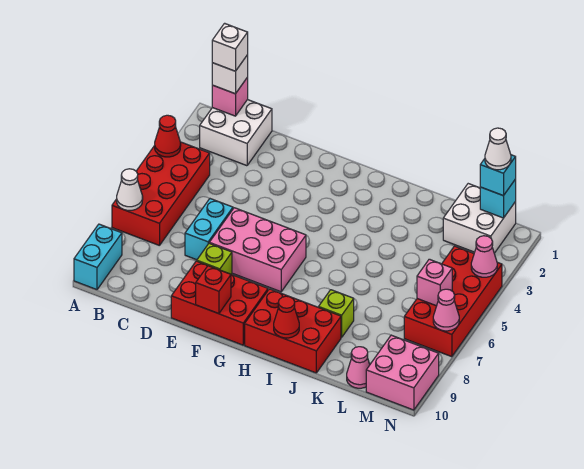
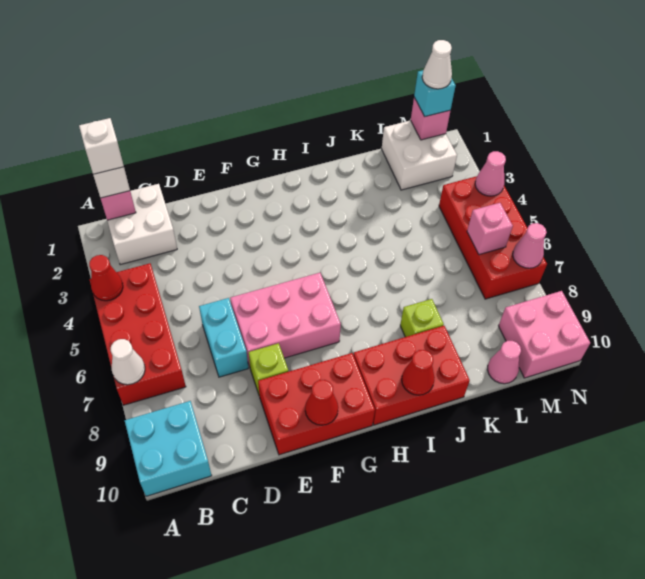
cyan brick A9:A10 level 1 -> cyan brick A9:B10 level 1
red brick F10 level 2 -> red cone F10 level 2
cyan brick M1 level 2 -> pink brick M1 level 2

